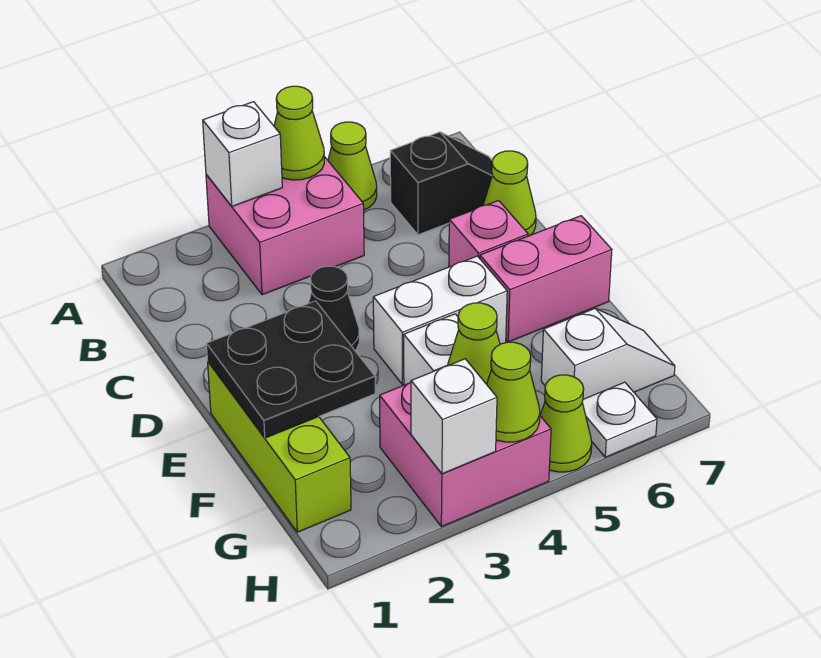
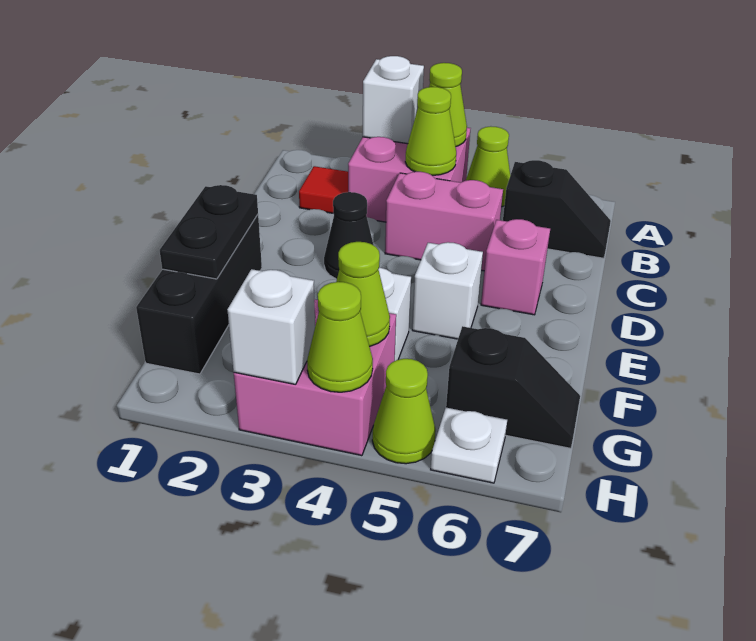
none -> red tile B2 level 1
lime cone C7 level 1 -> lime cone B4 level 2
lime brick E1:G1 level 1 -> black brick E1:G1 level 1
black plate E1:F2 level 2 -> black plate E1:F1 level 2
white brick E4:E5 level 1 -> white brick E5 level 1
pink brick E6:E7 level 1 -> pink brick C4:C5 level 1
white slope G6:G7 level 1 top 6 -> black slope G6:G7 level 1 top 6

